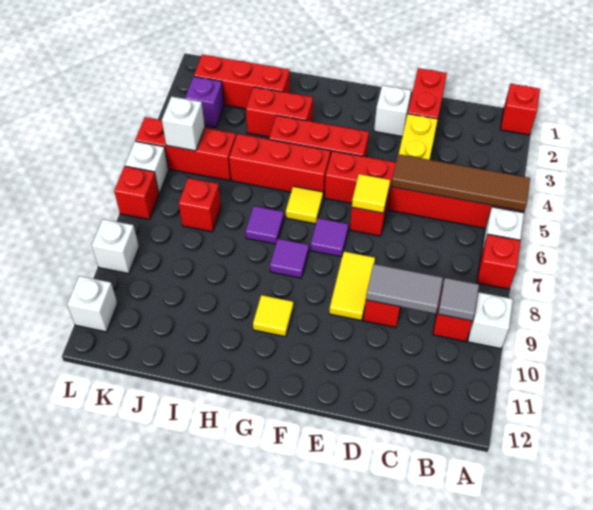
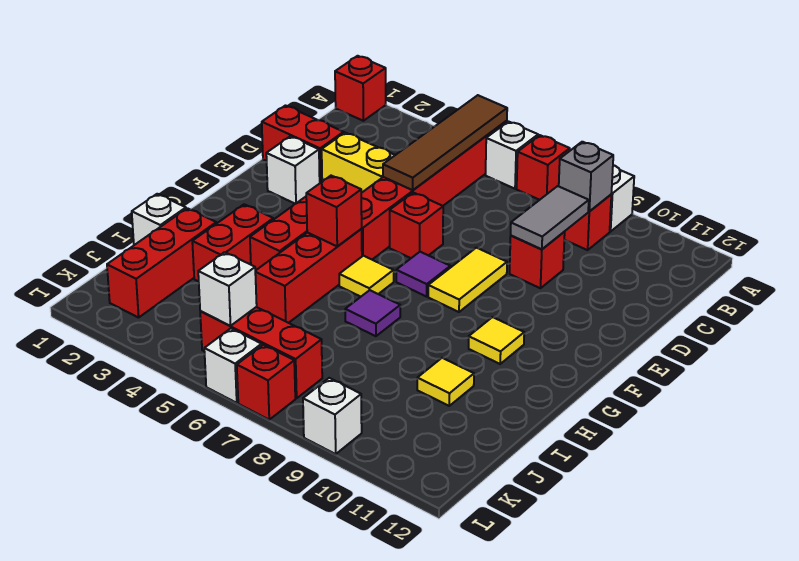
grey tile B9 level 2 -> grey brick B9 level 2
yellow tile E6 level 2 -> yellow tile I10 level 1
yellow tile E8:E9 level 1 -> yellow tile E8:F8 level 1
purple tile G8 level 1 -> none
red brick J5:L5 level 1 -> red brick K5:K7 level 1
red brick J7 level 1 -> red brick G5 level 2
purple brick K3 level 1 -> none
white brick L11 level 1 -> white brick I1 level 1

